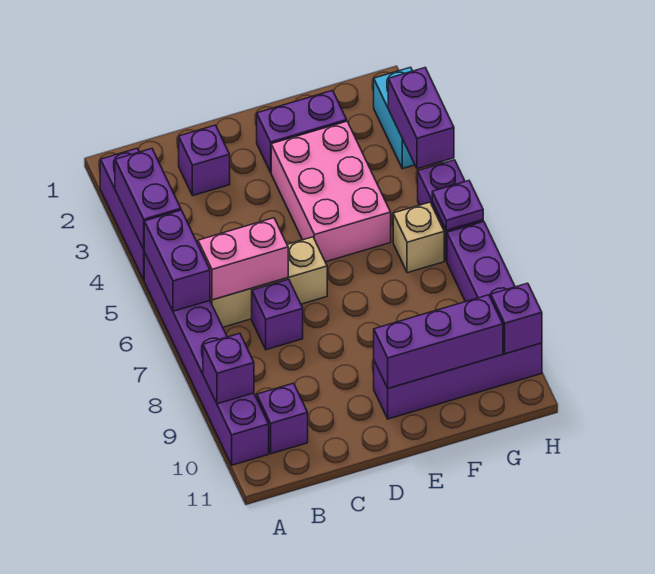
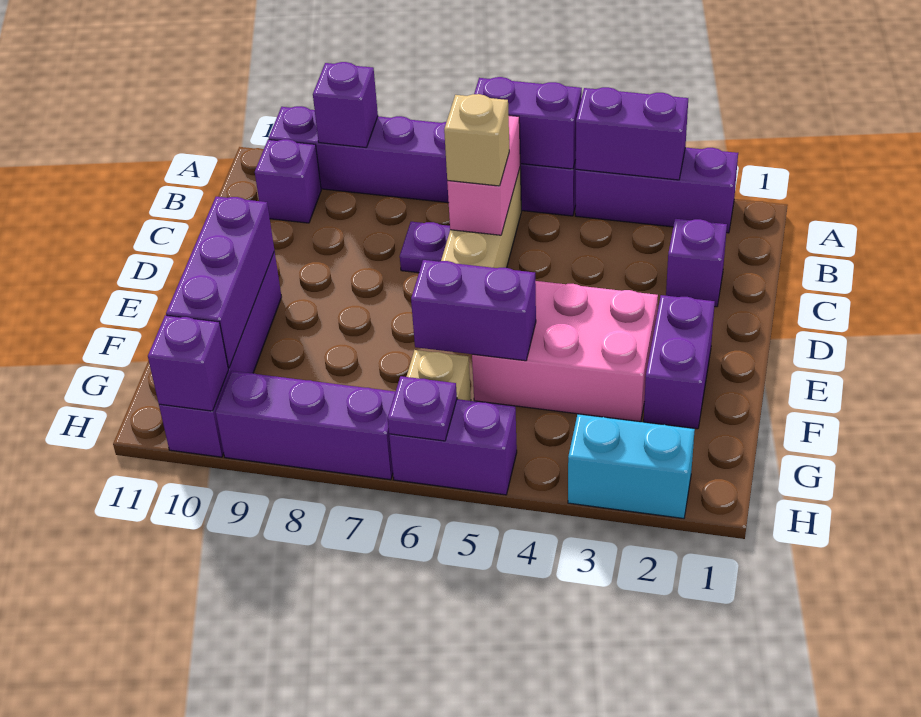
none -> tan brick C6 level 3
purple brick C7 level 1 -> purple plate C7 level 1
purple brick H3:H4 level 2 -> purple brick F5:F6 level 2

